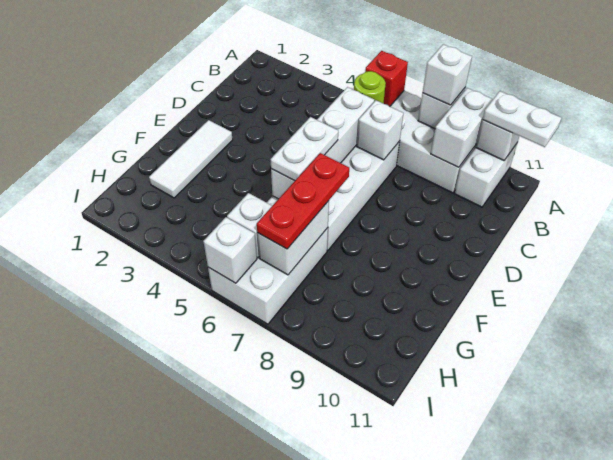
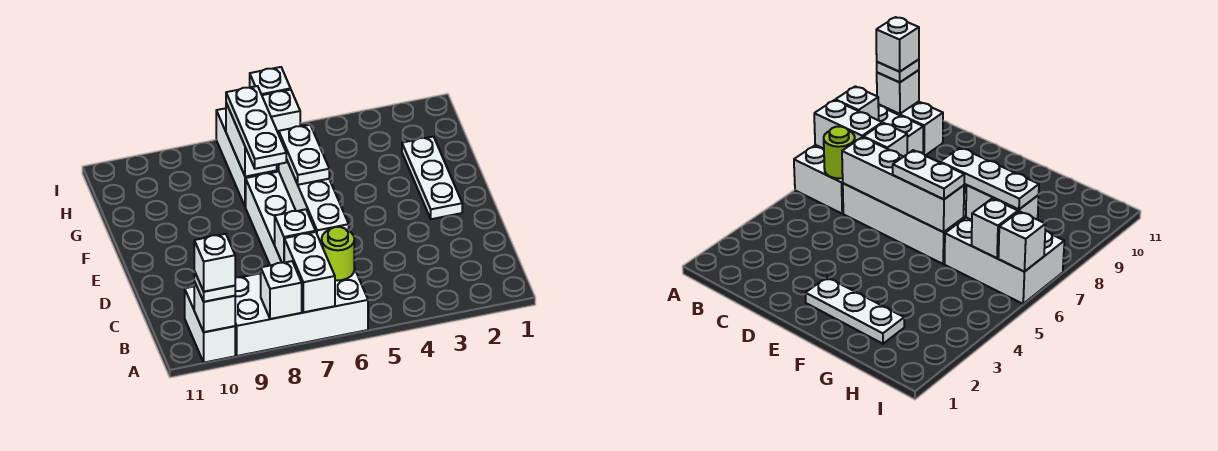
red brick A6 level 2 -> none
white brick A8 level 3 -> white brick A10 level 4
white brick A9:B9 level 2 -> white brick A7:B7 level 2
white plate A10:A11 level 3 -> white plate A10 level 3
white tile E2:G2 level 1 -> white plate E2:G2 level 1
red plate F7:H7 level 3 -> white plate F7:H7 level 3

